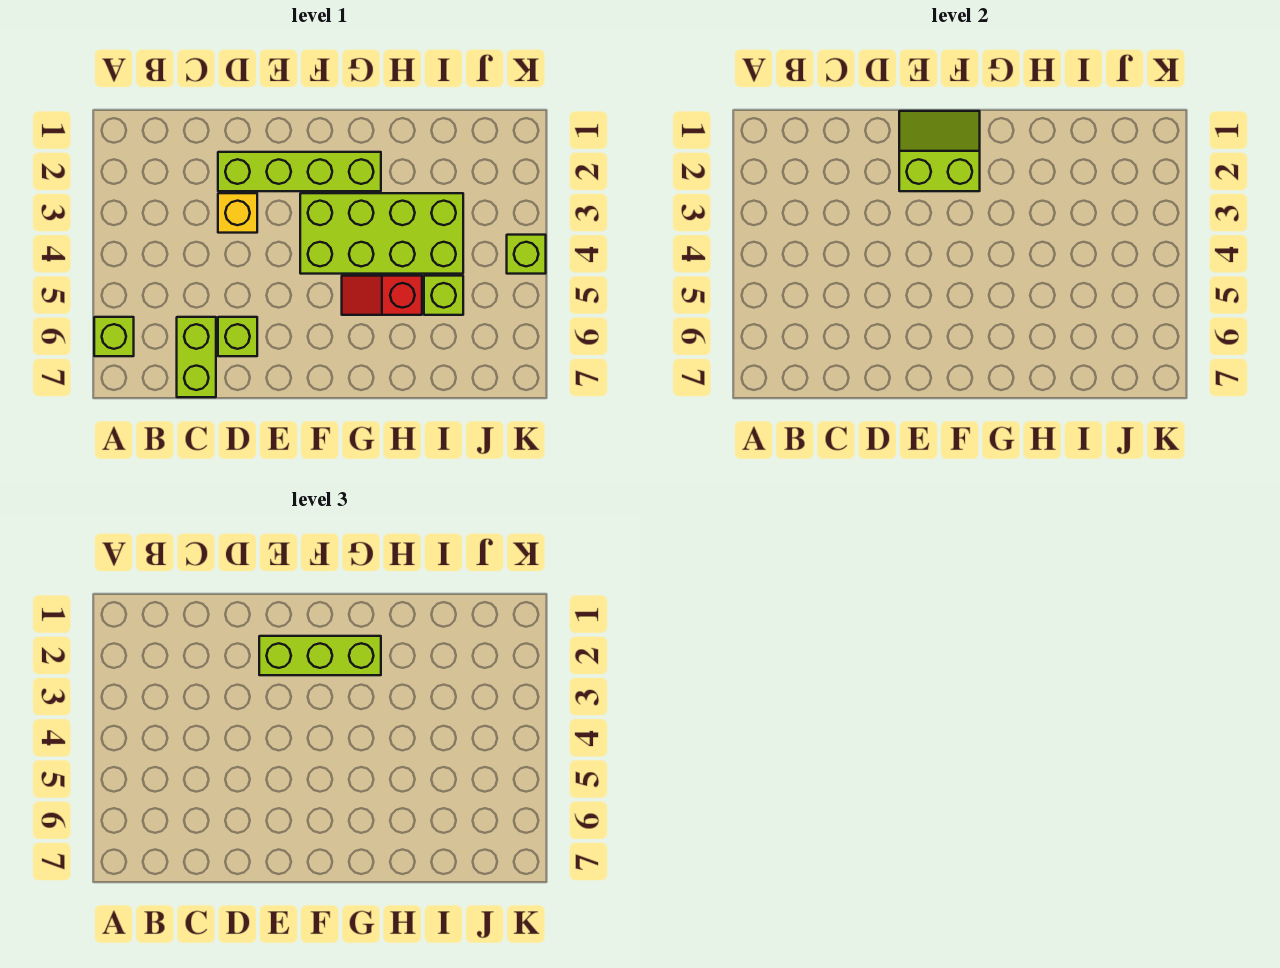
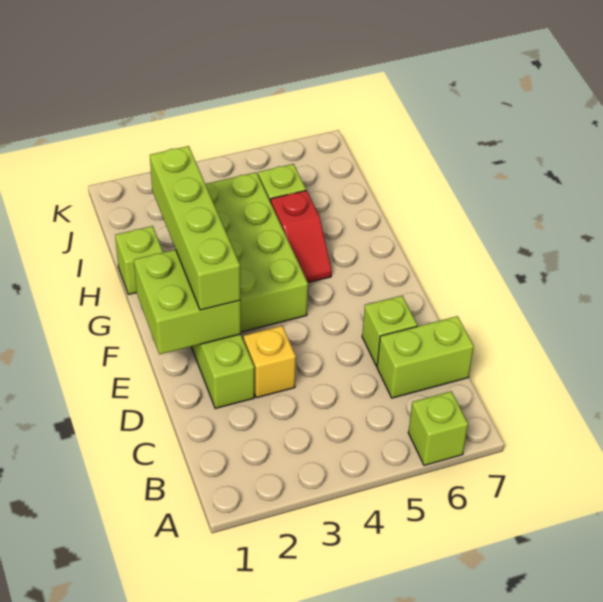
lime slope E1:F2 level 2 top 2 -> lime brick E1:F2 level 2
lime brick E2:G2 level 3 -> lime brick E2:H2 level 3
lime brick K4 level 1 -> lime brick H1 level 1

